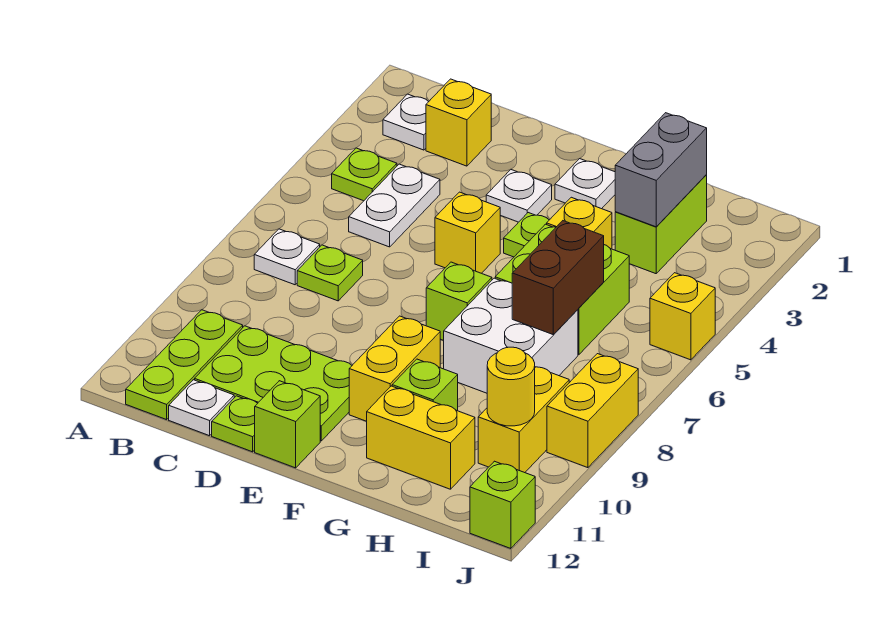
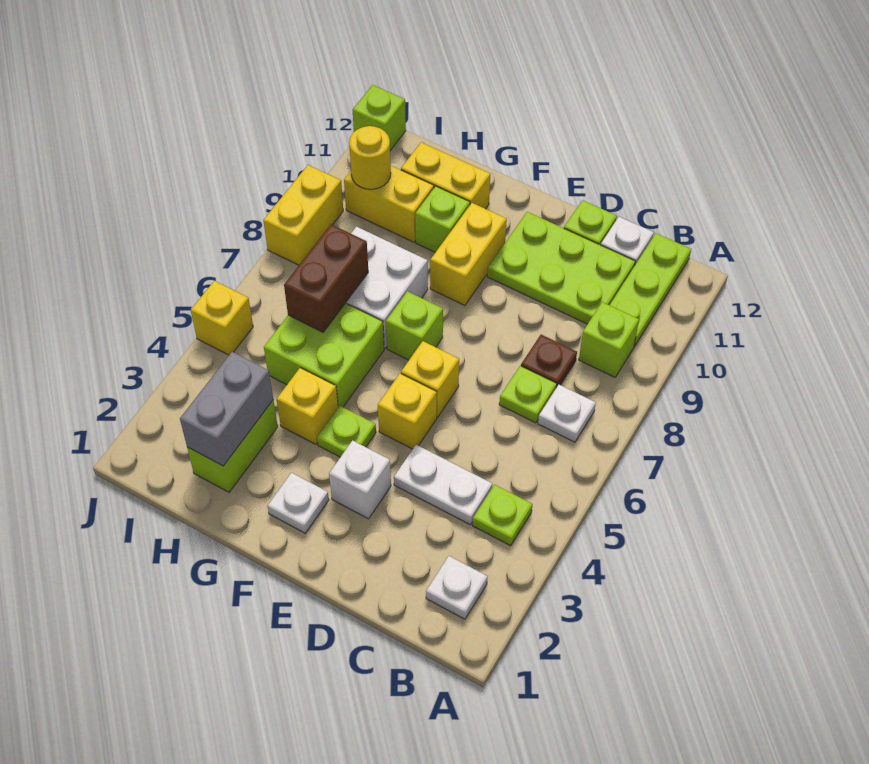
yellow brick C2 level 1 -> yellow brick E6 level 1
white plate C4:C5 level 1 -> white plate C4:D4 level 1
none -> brown plate C8 level 1
white plate E3 level 1 -> white brick E3 level 1
lime brick E12 level 1 -> lime brick B9 level 1
yellow brick I9:I10 level 1 -> yellow brick H10:I10 level 1

